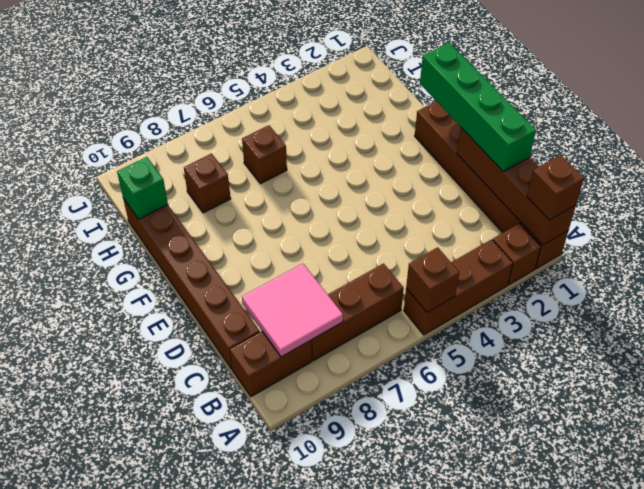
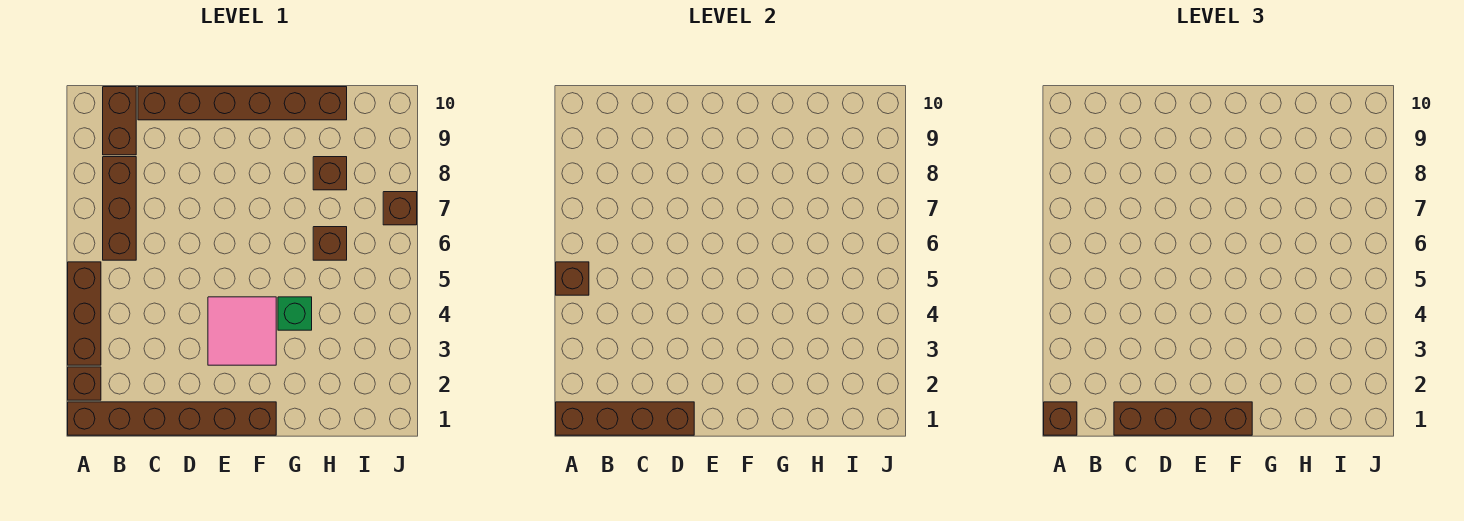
pink tile B8:C9 level 2 -> pink tile E3:F4 level 1
green brick C1:F1 level 3 -> brown brick C1:F1 level 3
green brick H10 level 2 -> green brick G4 level 1
none -> brown brick J7 level 1

